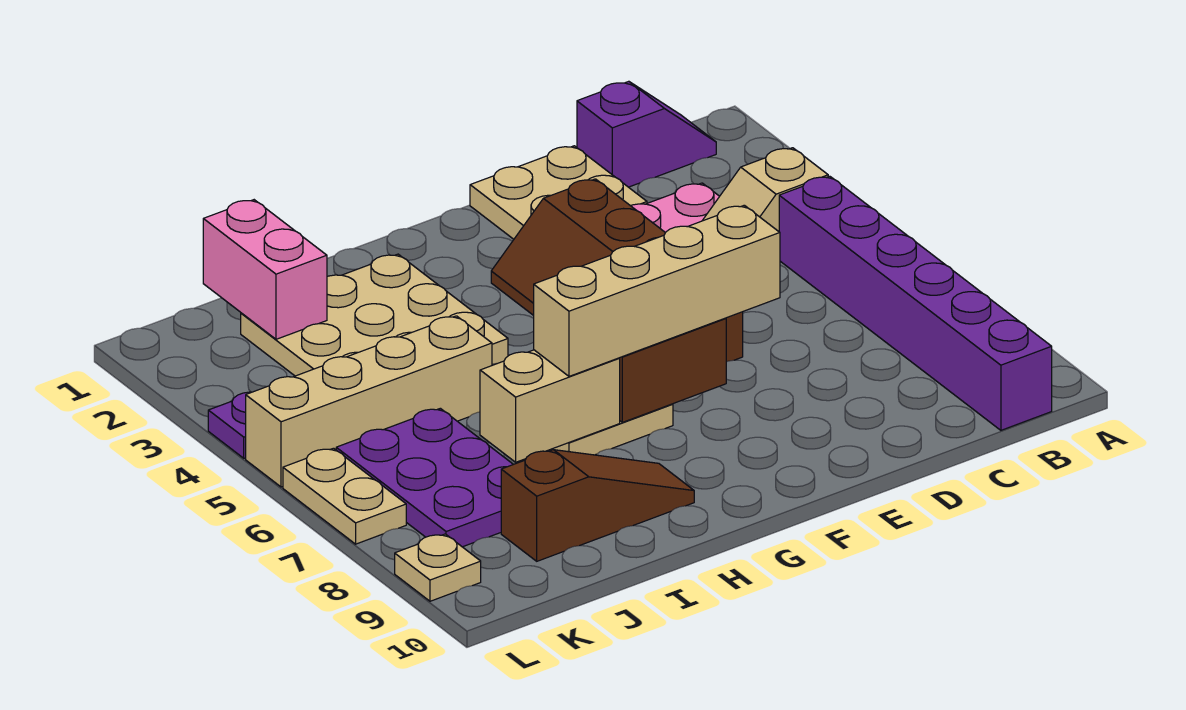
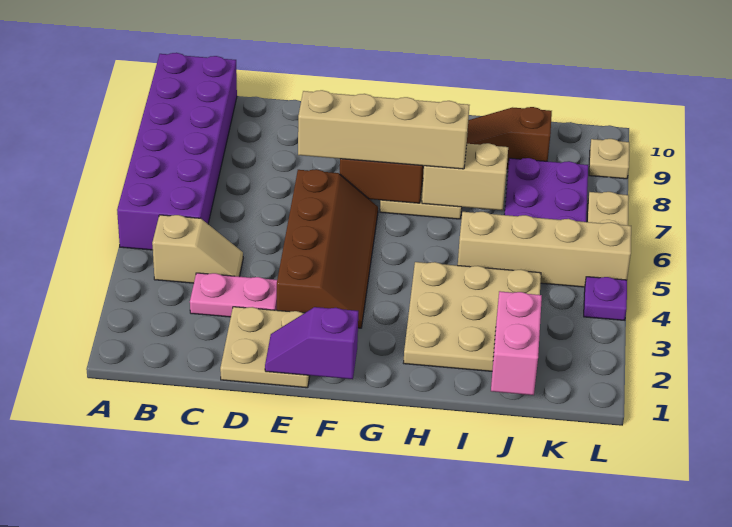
purple slope B1:C1 level 1 top C -> purple slope E1:F1 level 2 top F
purple brick B5:B10 level 1 -> purple brick A5:B10 level 1

